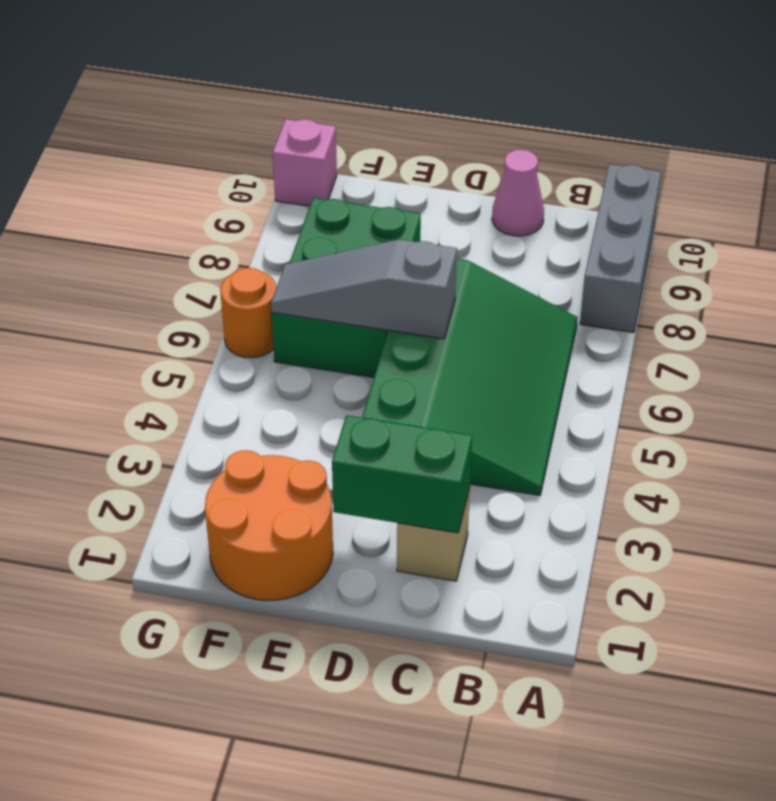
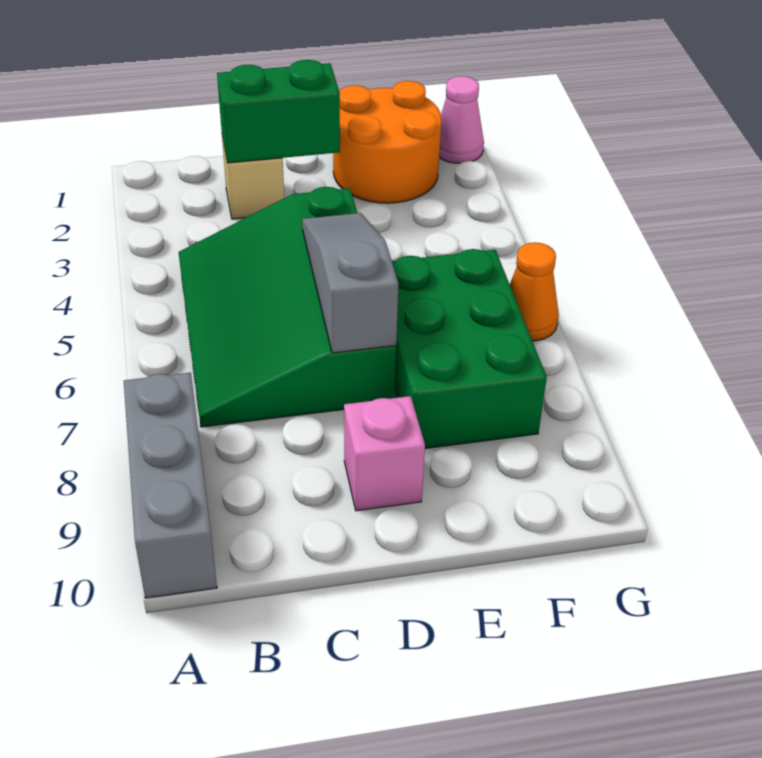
pink cone C10 level 1 -> pink cone G1 level 1
grey slope D6:F6 level 2 top D -> grey slope D5:D7 level 2 top 7
orange round brick G6 level 1 -> orange cone G6 level 1
pink brick G10 level 1 -> pink brick D9 level 1

